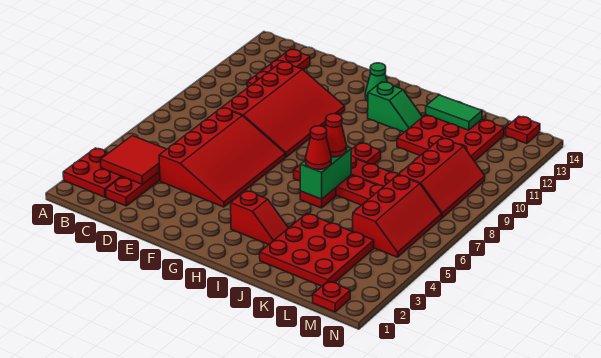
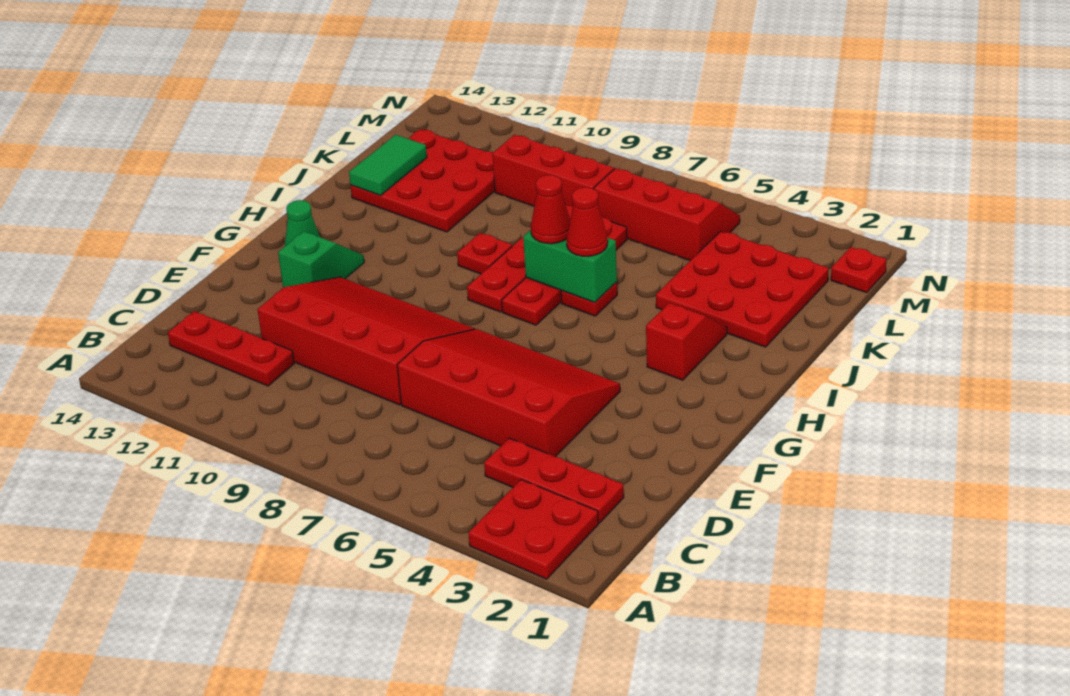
red tile B3:C4 level 2 -> none
green slope H12:I12 level 1 top H -> green slope F12:G12 level 1 top F
red plate M14 level 1 -> none

